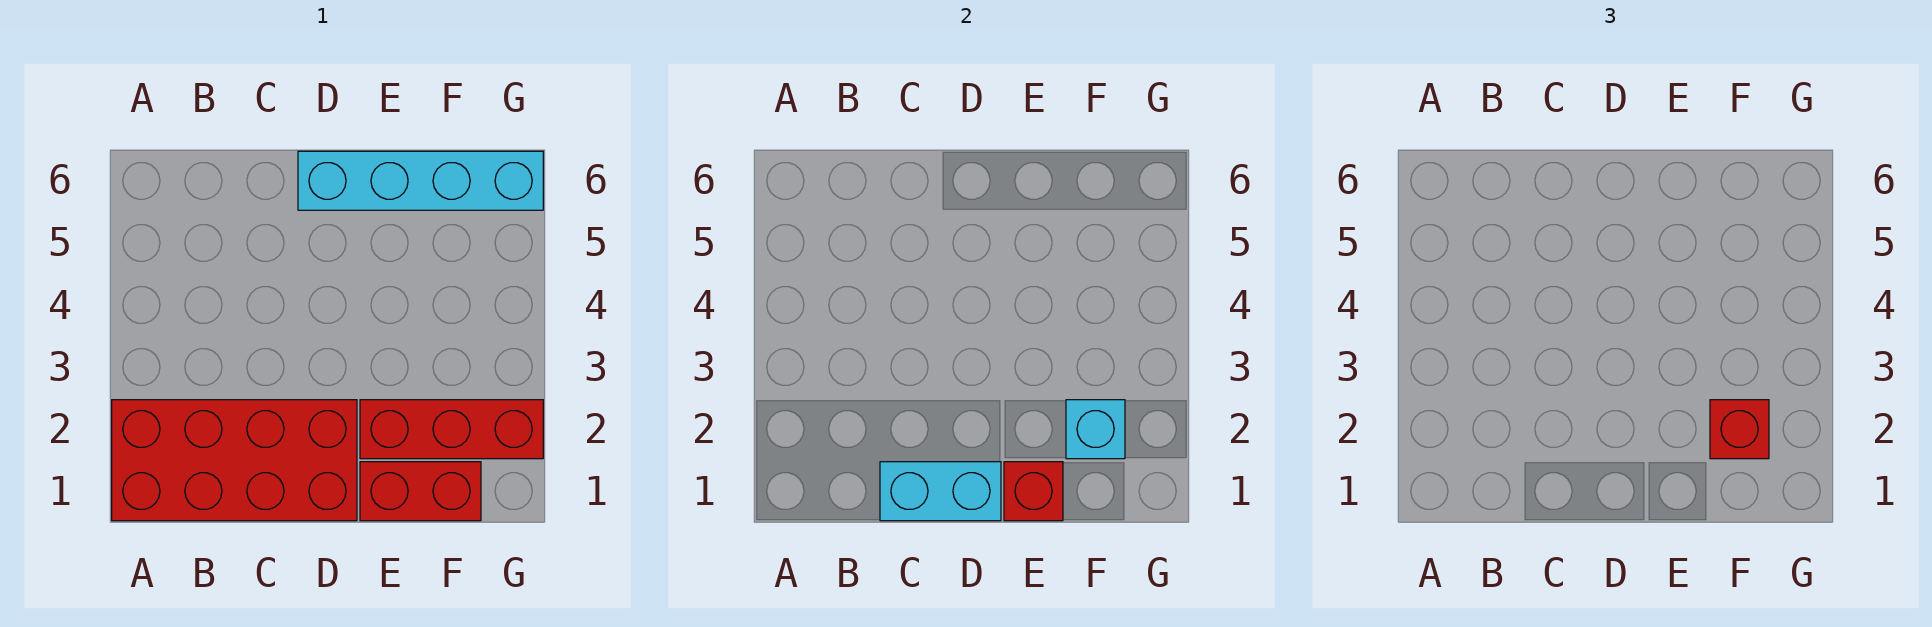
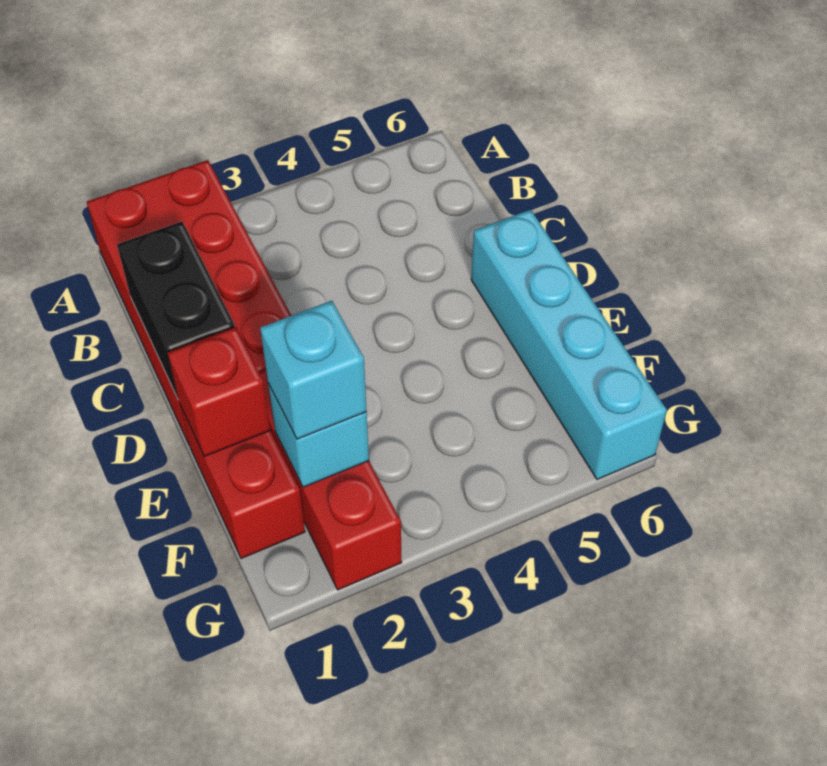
cyan brick C1:D1 level 2 -> black brick C1:D1 level 2
red brick F2 level 3 -> cyan brick F2 level 3

